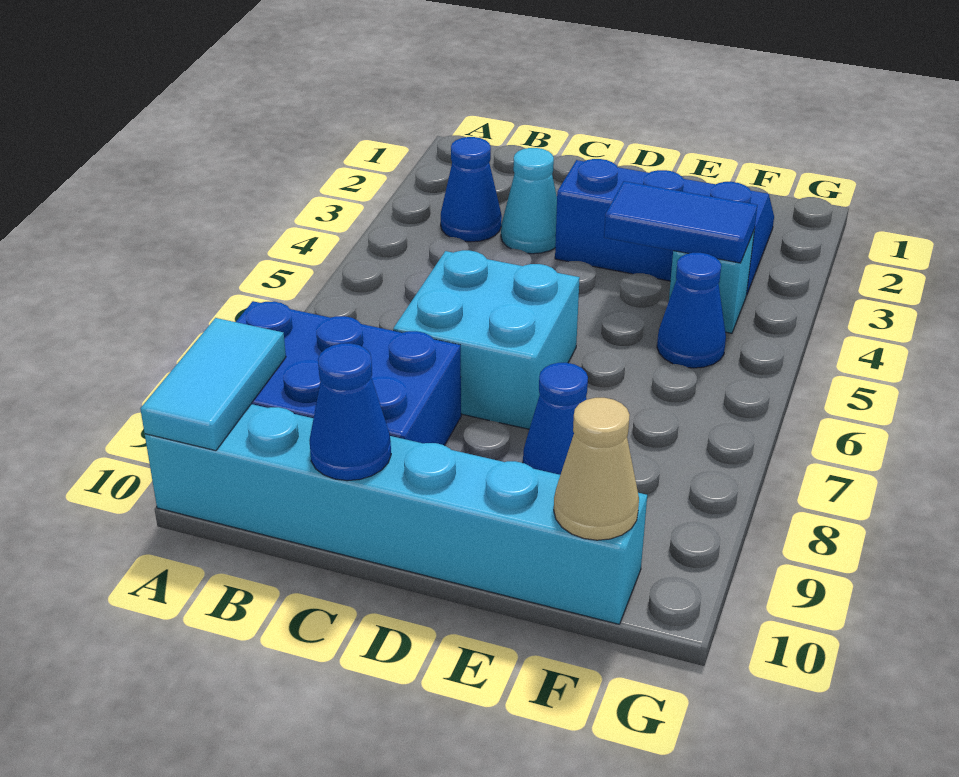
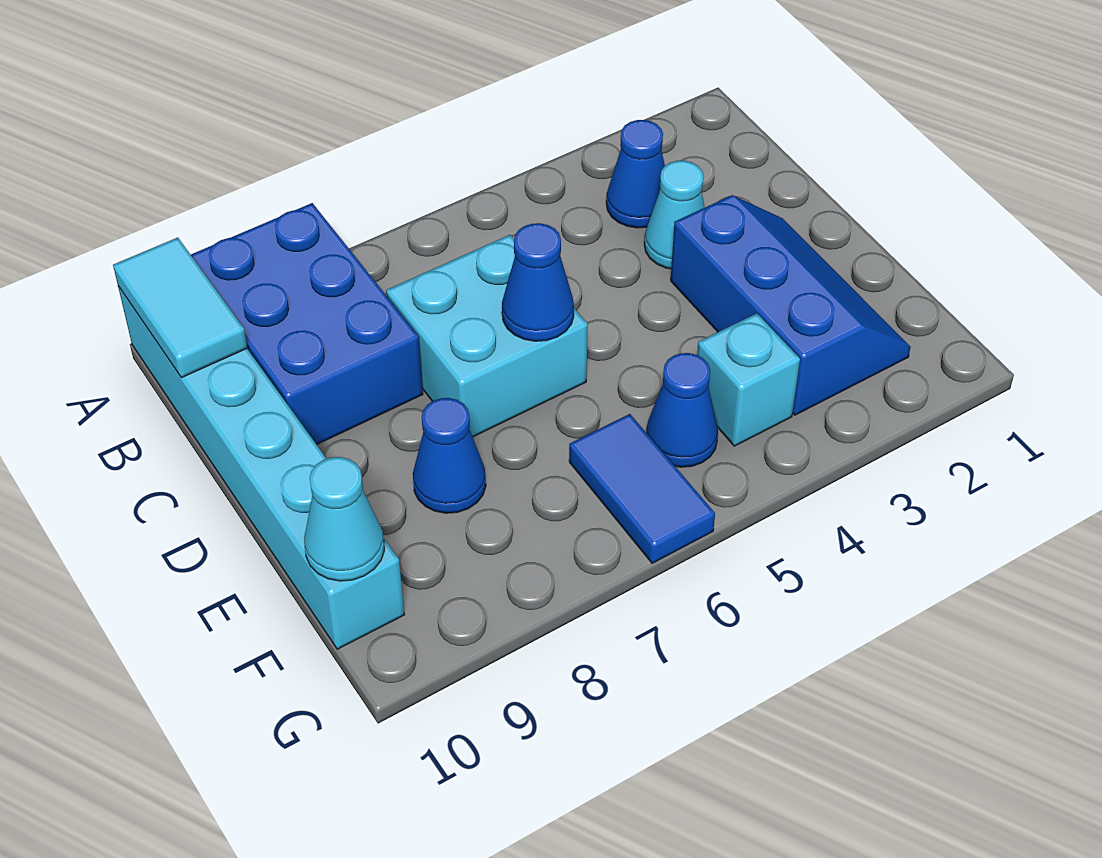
cyan tile A9:A10 level 2 -> cyan tile A10:B10 level 2
blue cone C10 level 2 -> blue cone D6 level 2
blue tile E4:F4 level 2 -> blue tile F6:G6 level 1
tan cone F10 level 2 -> cyan cone F10 level 2

